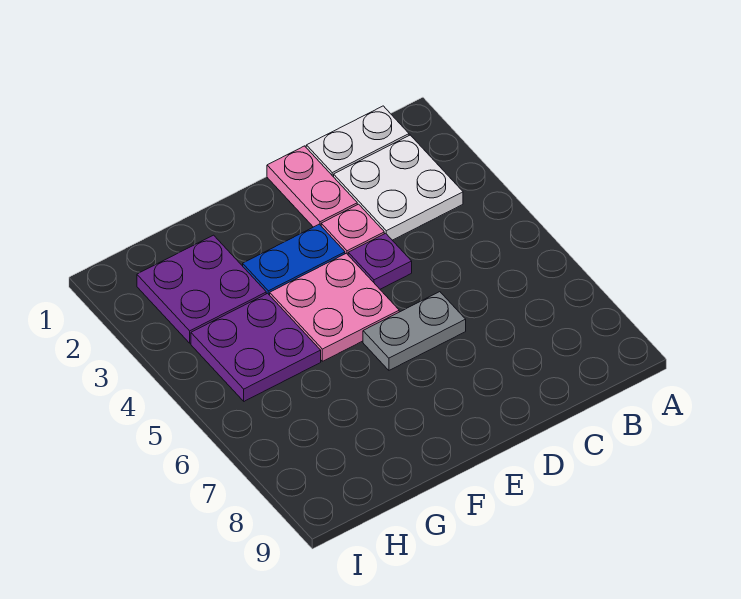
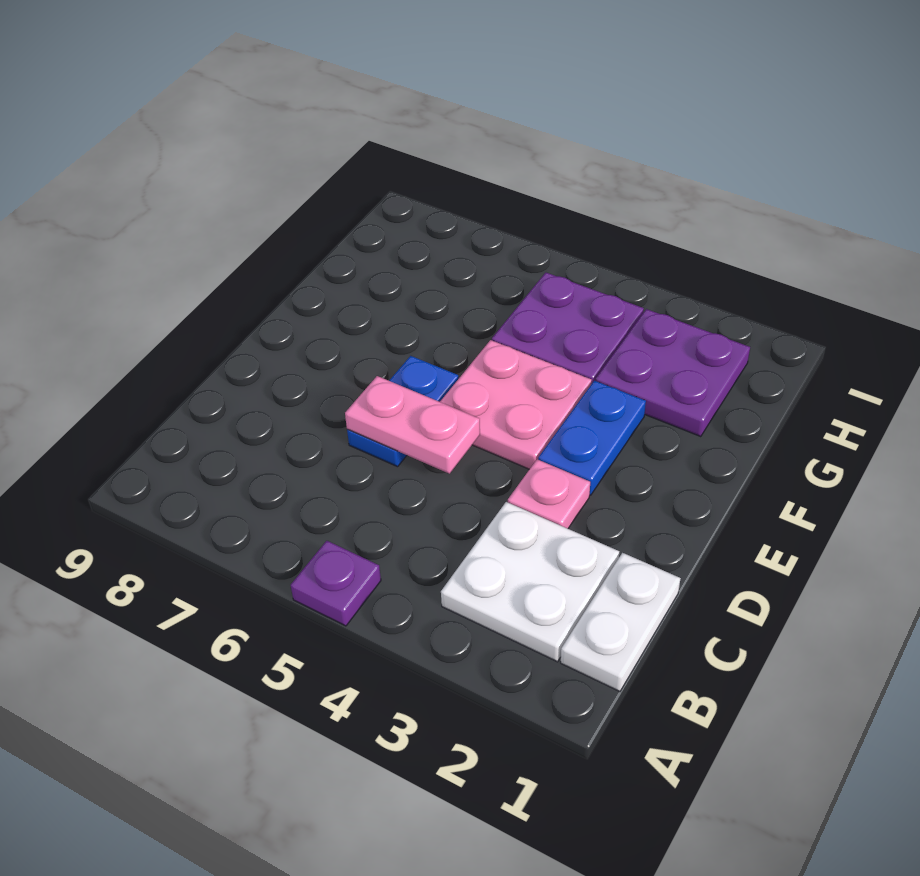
pink plate D1:D2 level 1 -> pink plate D5:D6 level 2
purple plate D4 level 1 -> purple plate A5 level 1
grey plate D6:E6 level 1 -> blue plate D6:E6 level 1

